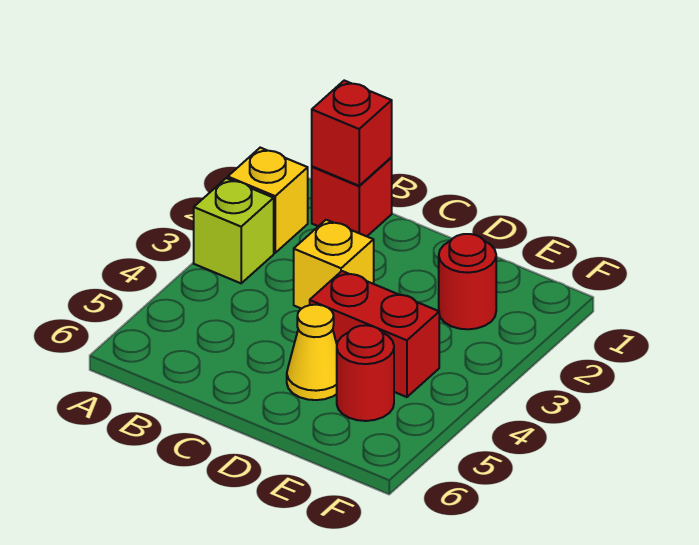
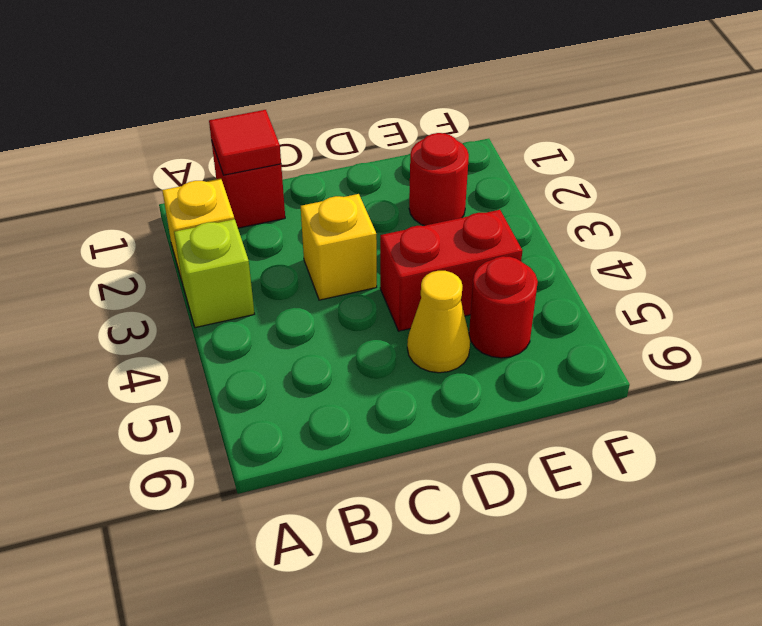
red brick B1 level 2 -> red tile B1 level 2

